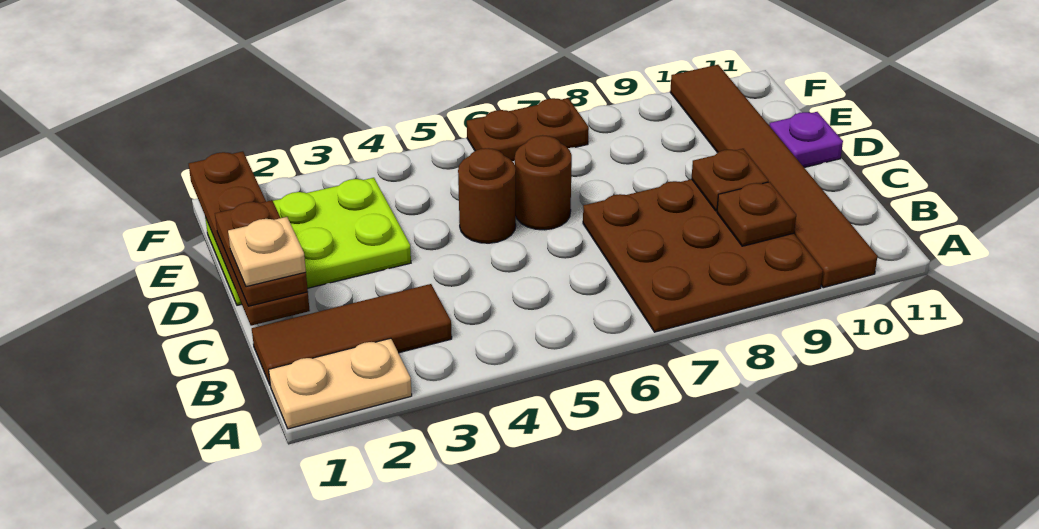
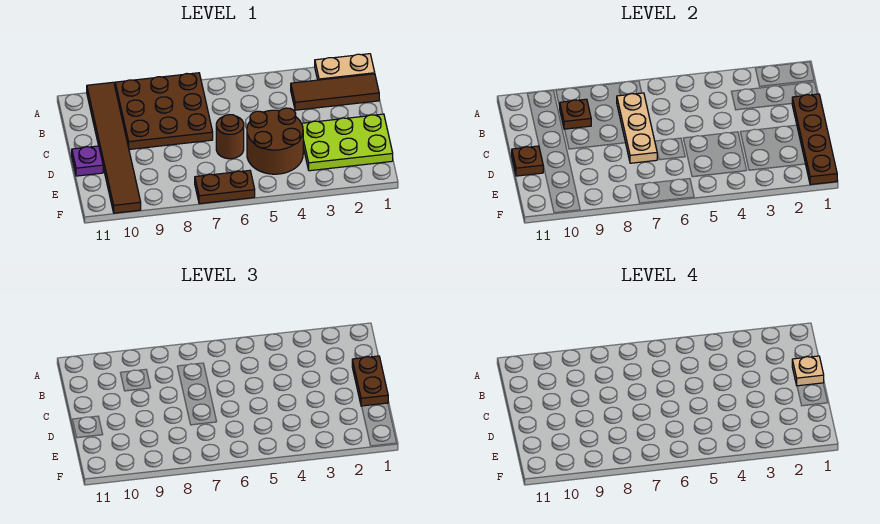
none -> tan plate B7:D7 level 2
brown plate C9 level 2 -> brown plate D11 level 2
brown round brick D5 level 1 -> brown round brick D4:E5 level 1

